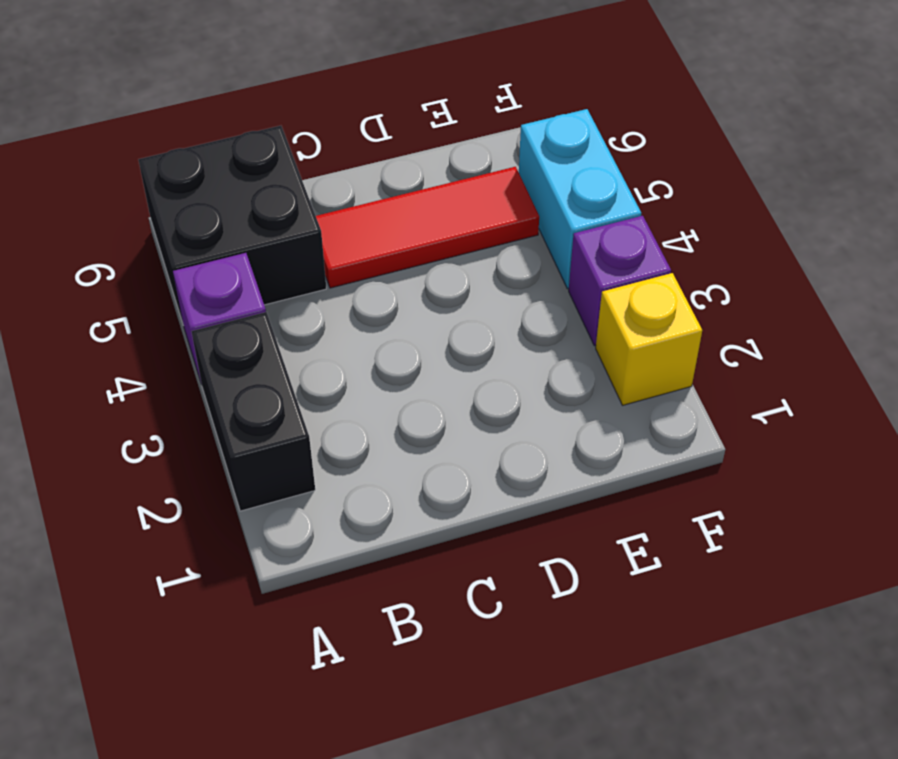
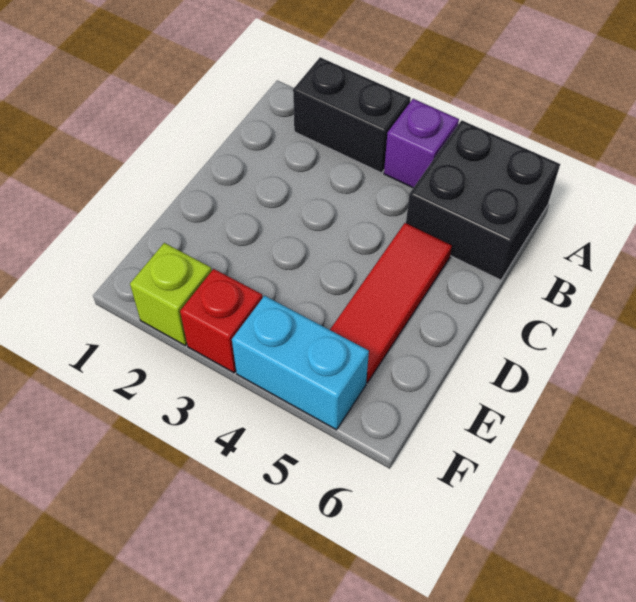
yellow brick F2 level 1 -> lime brick F2 level 1
purple brick F3 level 1 -> red brick F3 level 1

